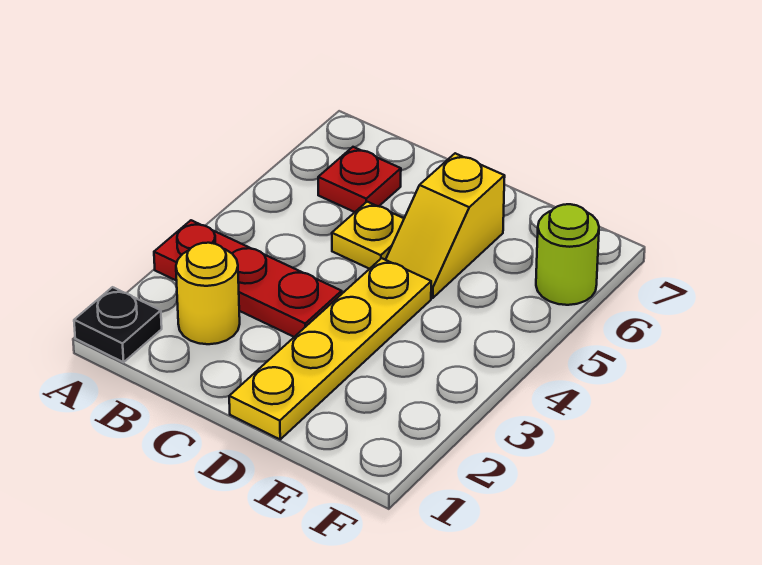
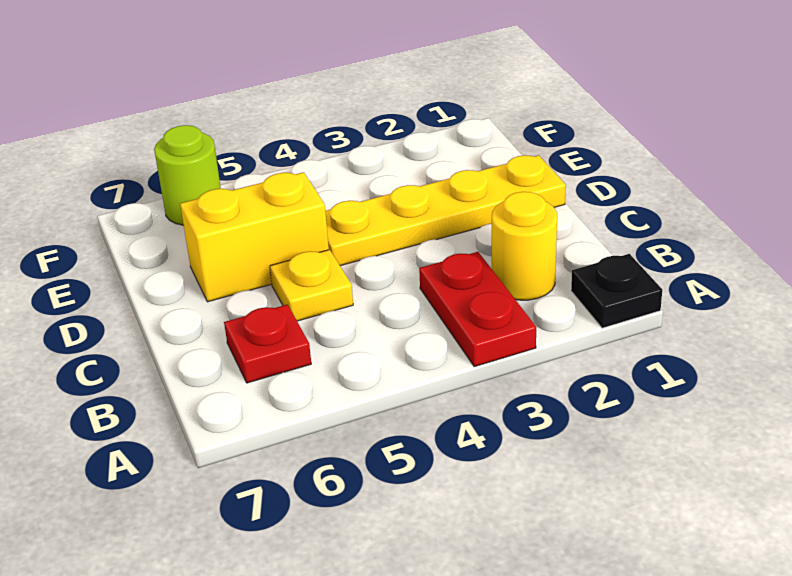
red plate A3:C3 level 1 -> red plate A3:B3 level 1
yellow slope D5:D6 level 1 top 6 -> yellow brick D5:D6 level 1

